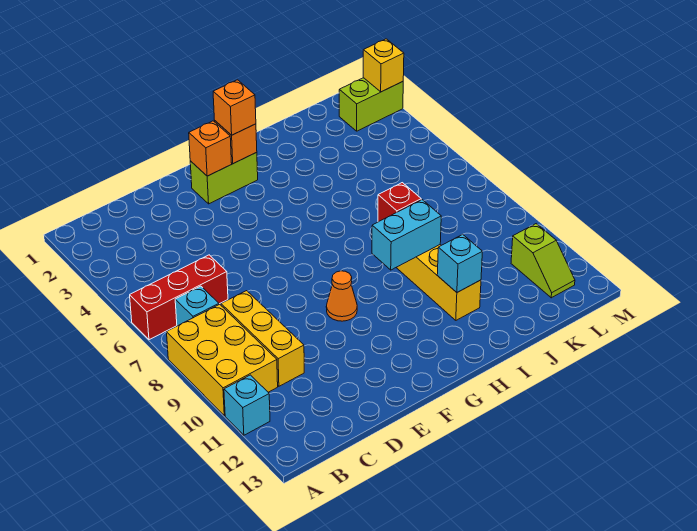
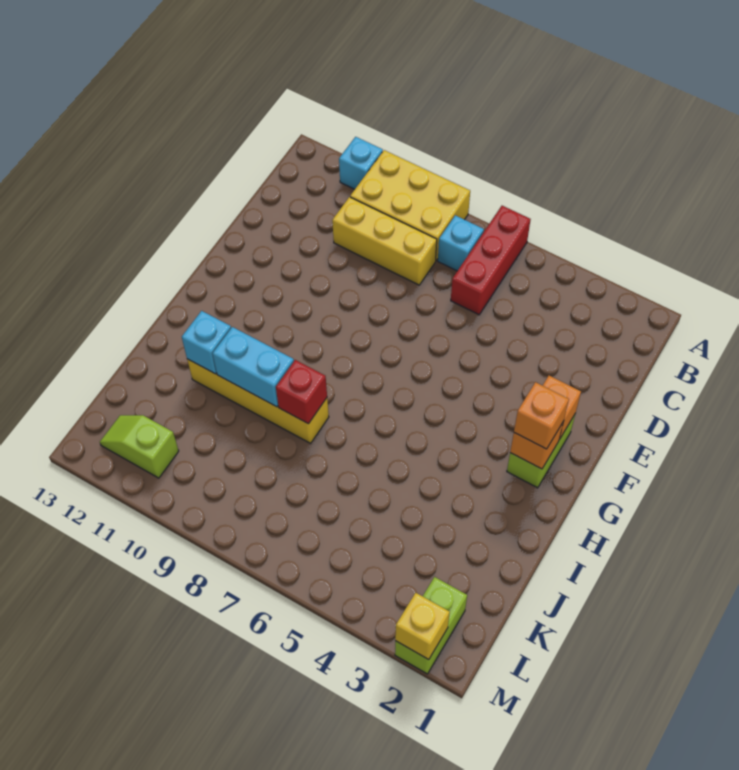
orange cone F9 level 1 -> none
cyan brick H9:I9 level 2 -> cyan brick I9:I10 level 2

